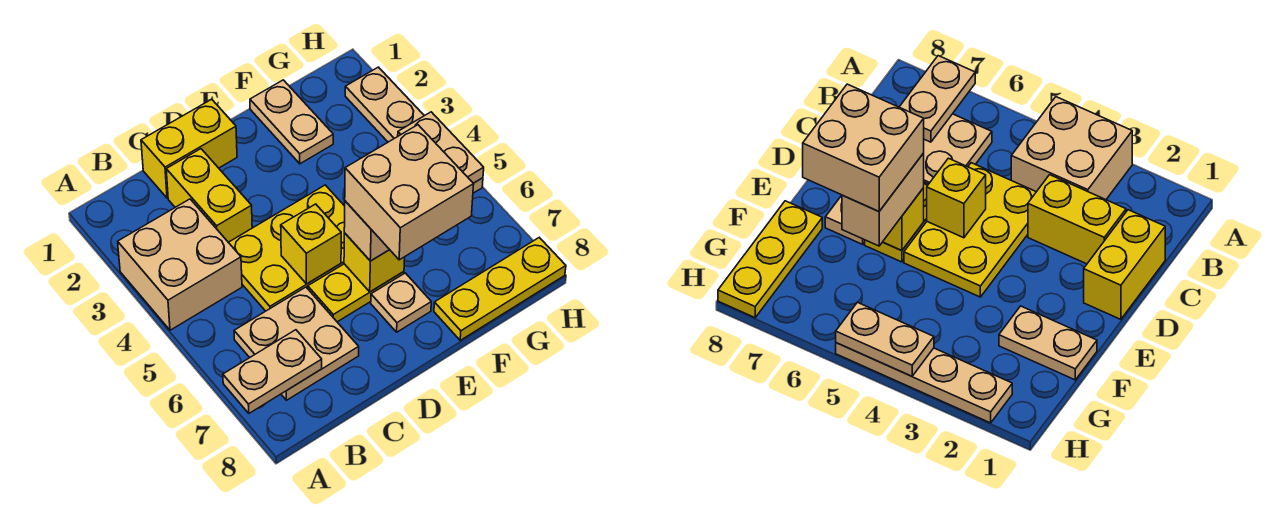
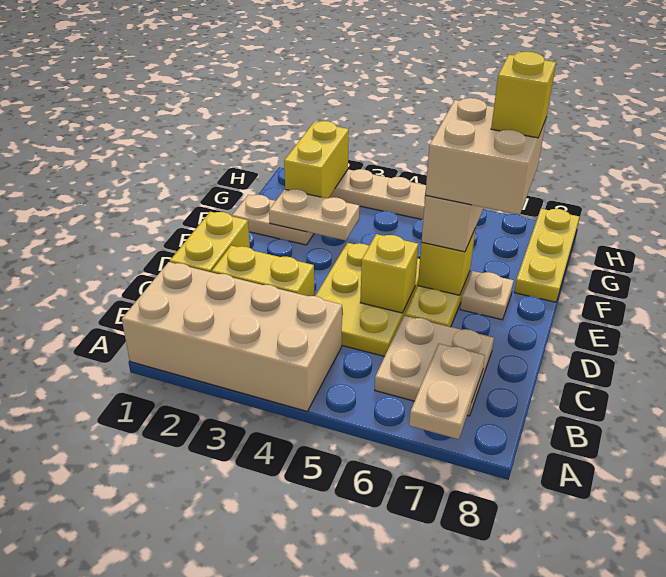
tan brick A3:B4 level 1 -> tan brick A1:B4 level 1
none -> yellow brick F7 level 5
none -> yellow brick G2:H2 level 2
tan plate H4:H5 level 2 -> tan plate F2:F3 level 2

